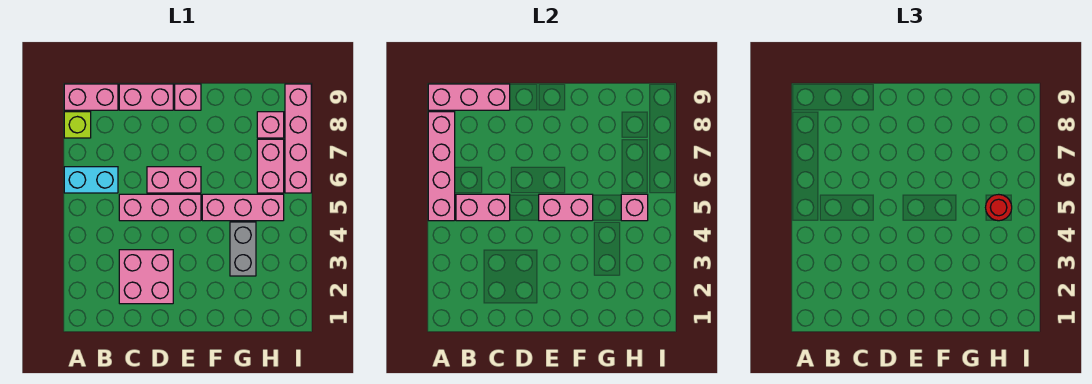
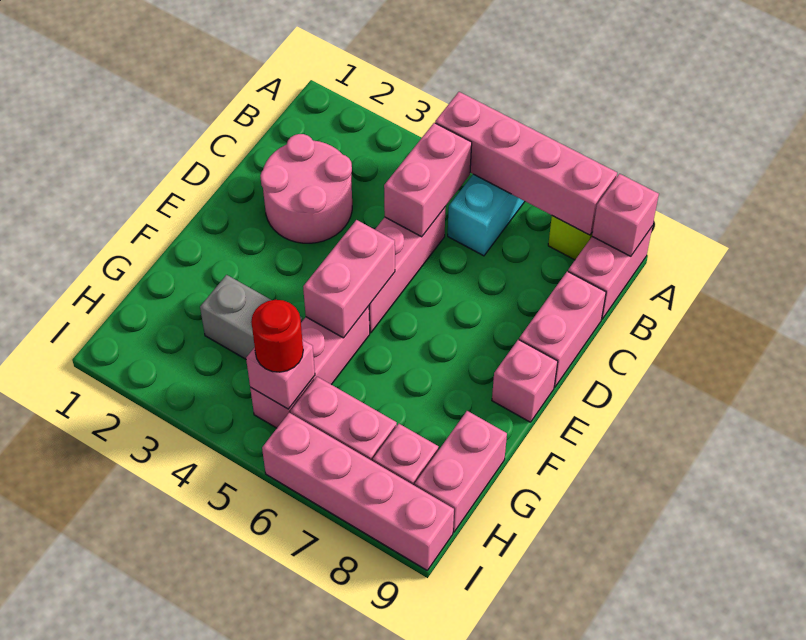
pink brick A9:C9 level 2 -> pink brick A9 level 2
pink brick C2:D3 level 1 -> pink round brick C2:D3 level 1
pink brick D6:E6 level 1 -> pink brick G9:H9 level 1

